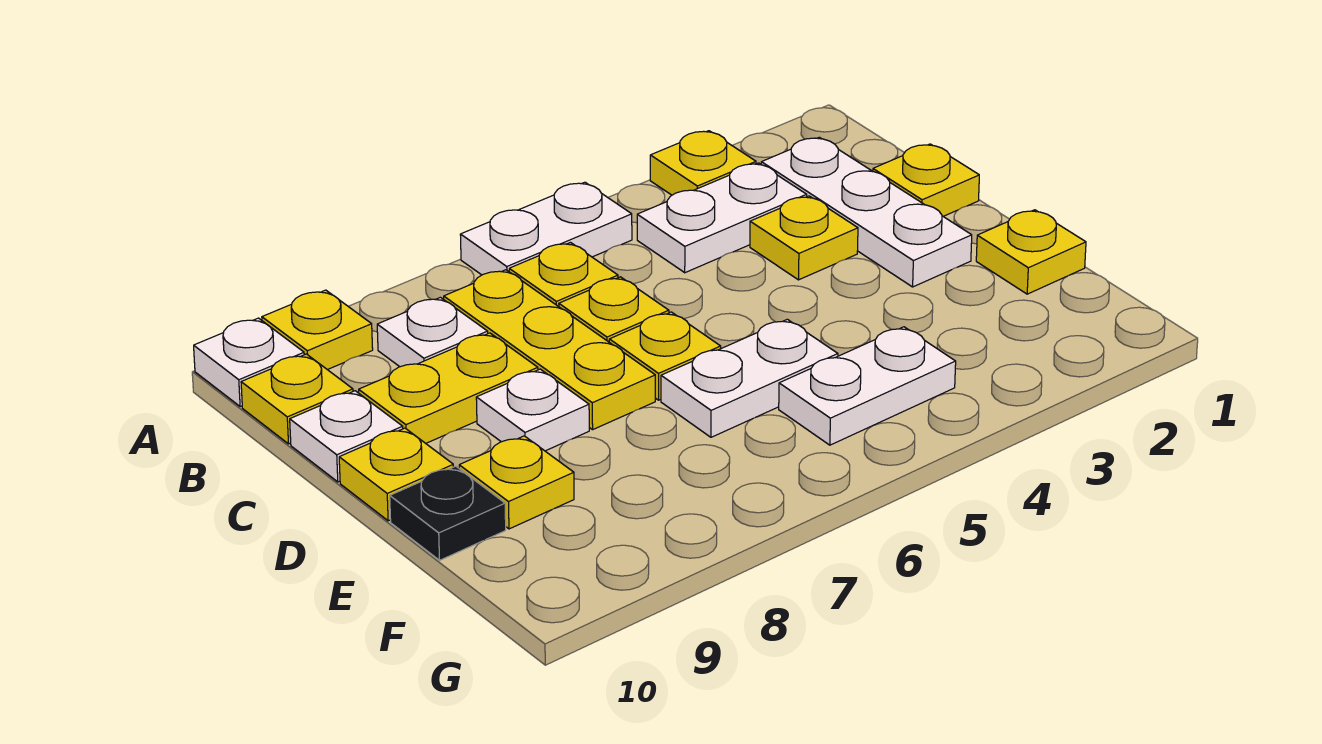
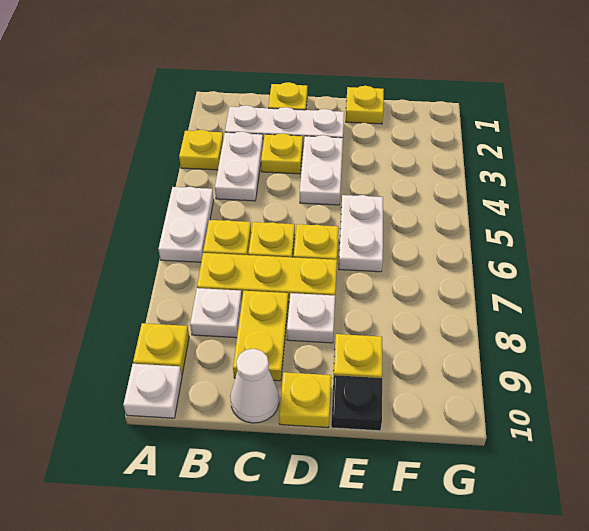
yellow plate B10 level 1 -> none
white plate C10 level 1 -> white cone C10 level 1
white plate F4:F5 level 1 -> white plate D3:D4 level 1

